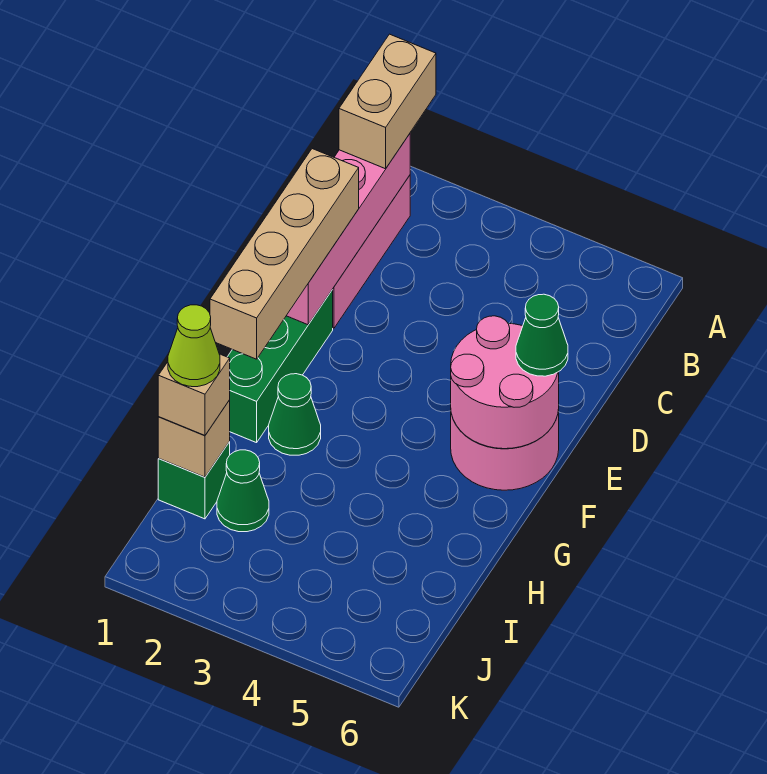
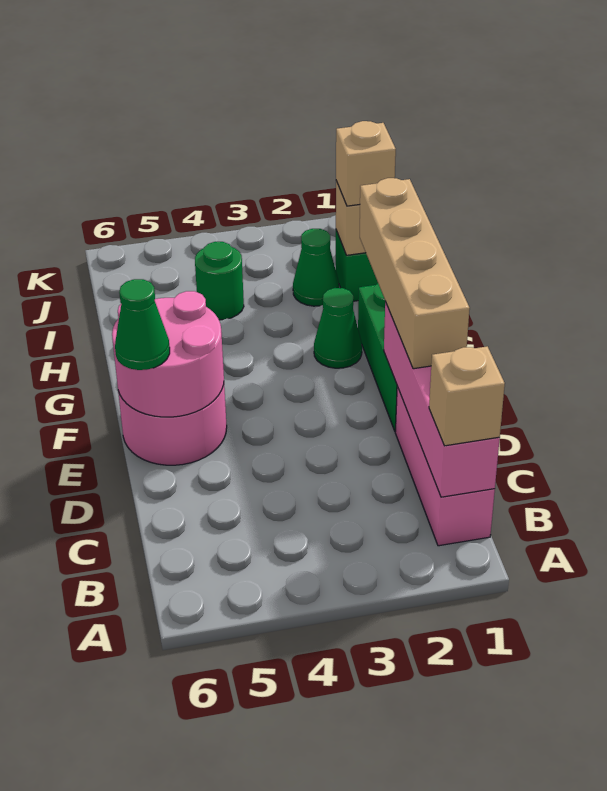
tan brick A1:B1 level 3 -> tan brick B1 level 3
lime cone I1 level 4 -> none
none -> green round brick I4 level 1

